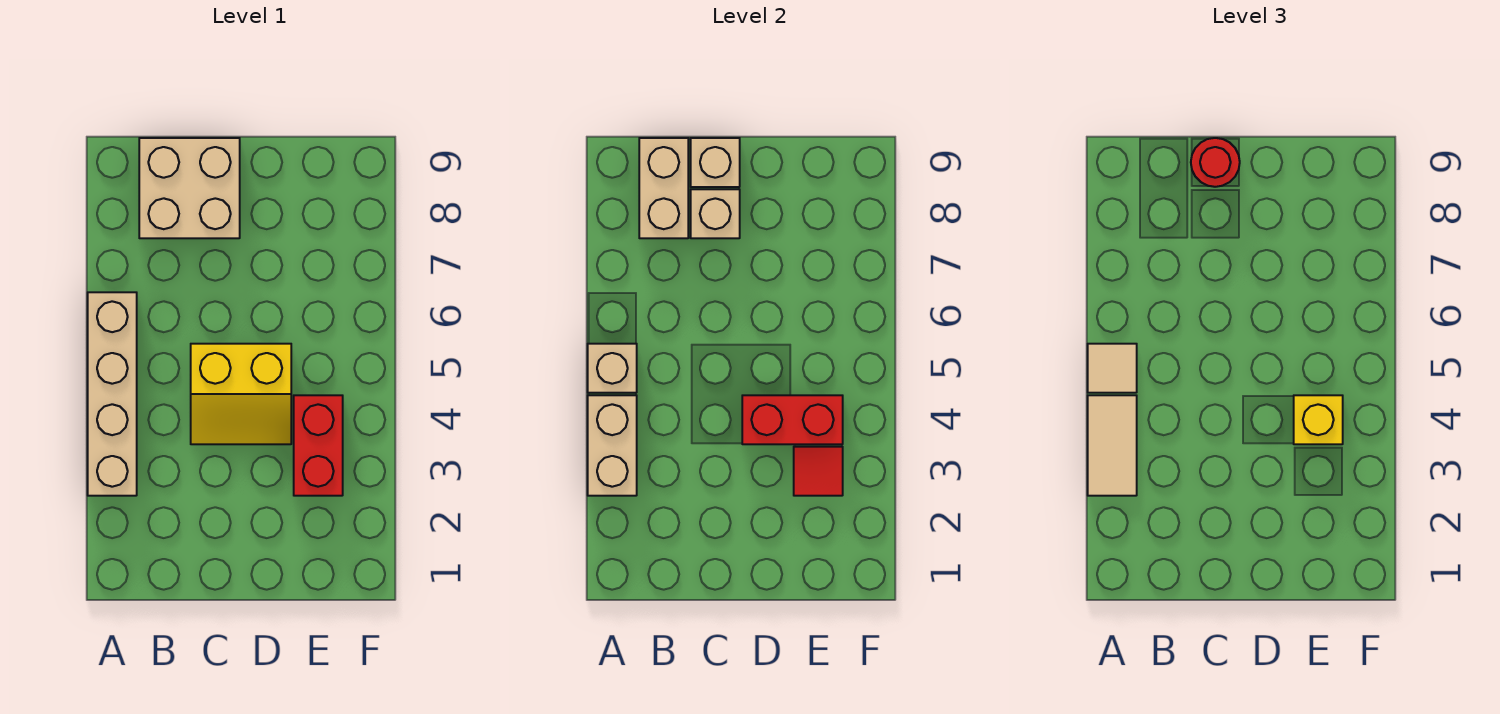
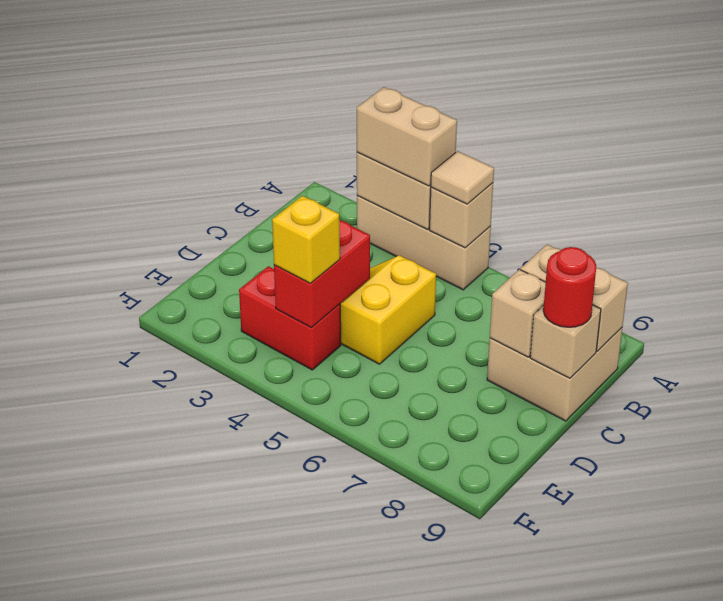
tan brick A3:A6 level 1 -> tan brick A3:A5 level 1
tan tile A3:A4 level 3 -> tan brick A3:A4 level 3
red tile E3 level 2 -> none

